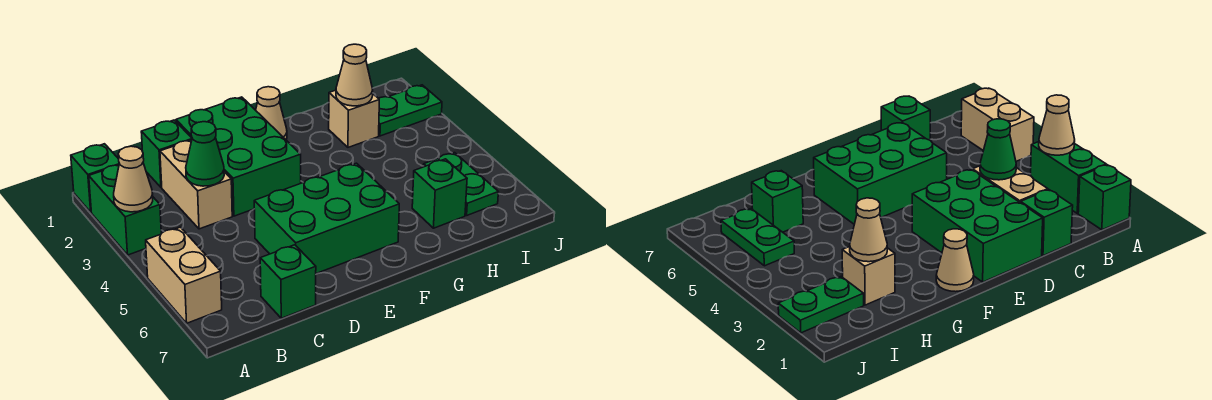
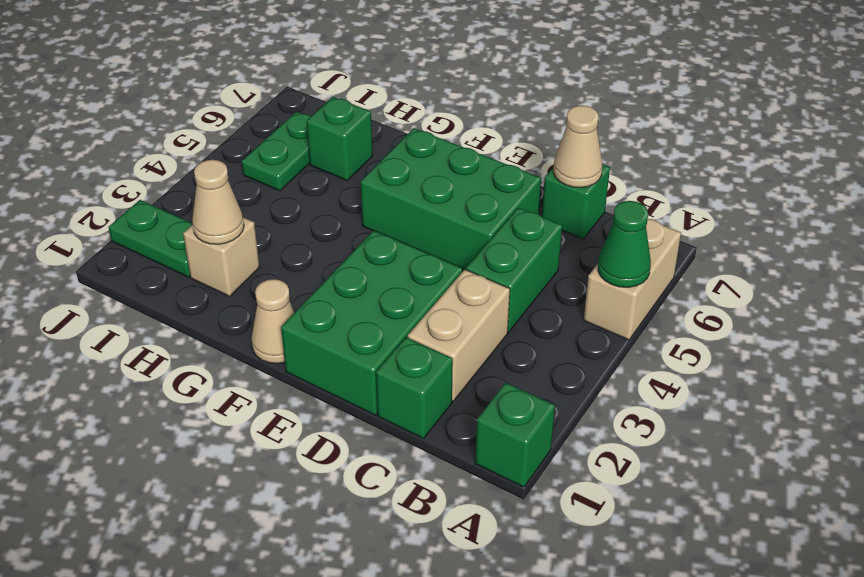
green brick A2:A3 level 1 -> green brick C4:C5 level 1
tan cone A3 level 2 -> tan cone C7 level 2
green cone C3 level 2 -> green cone A5 level 2

